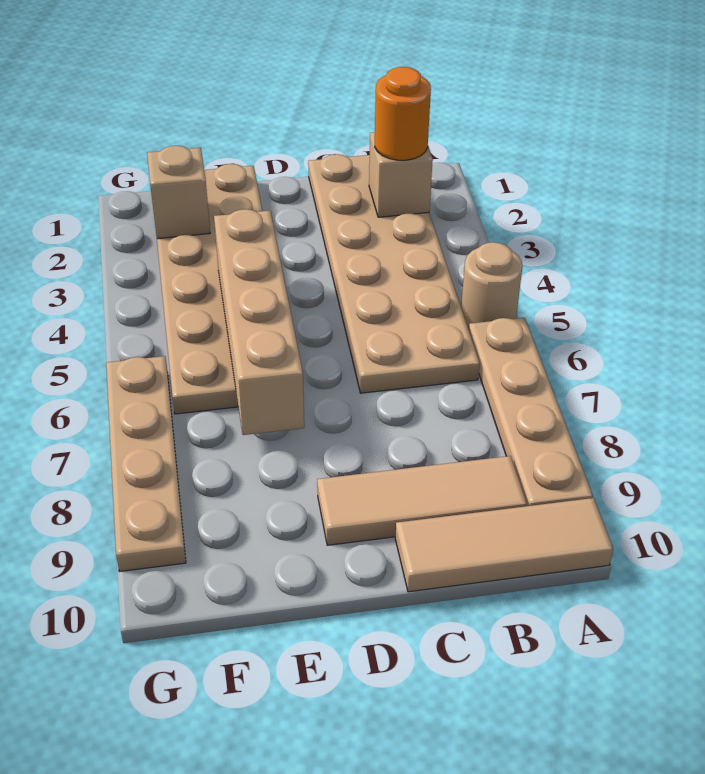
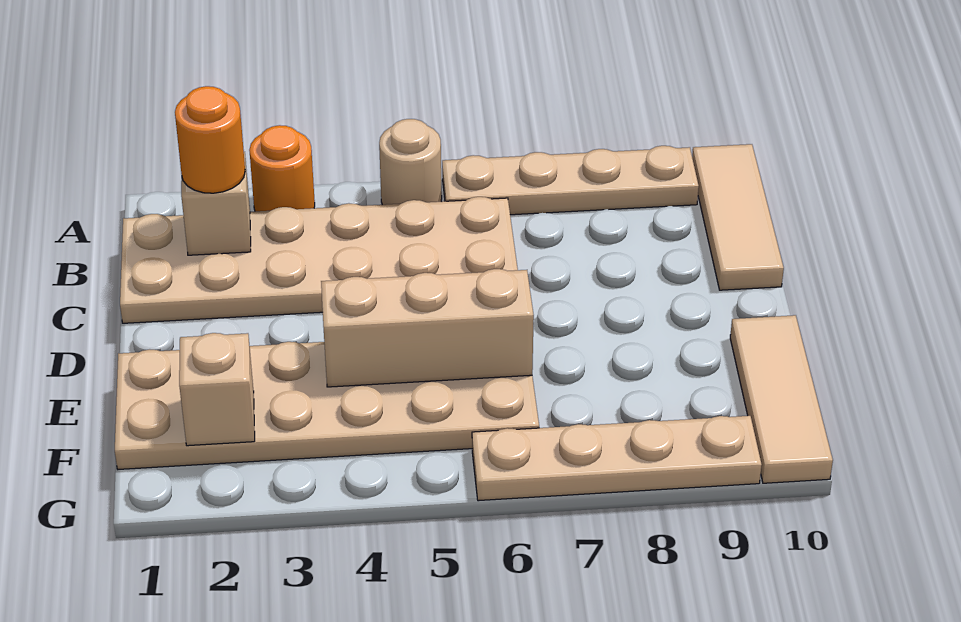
none -> orange round brick A3 level 1
tan tile B9:D9 level 1 -> tan tile E10:G10 level 1
tan brick E4:E7 level 2 -> tan brick E4:E6 level 2

